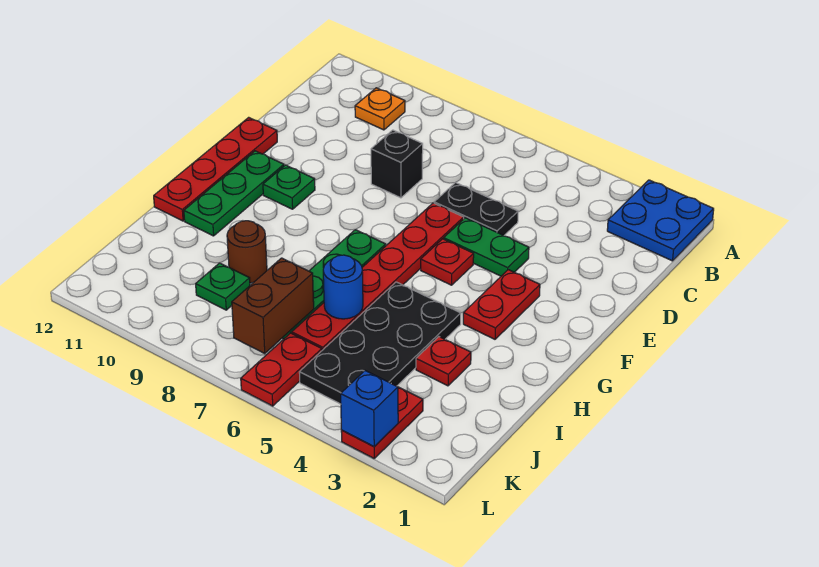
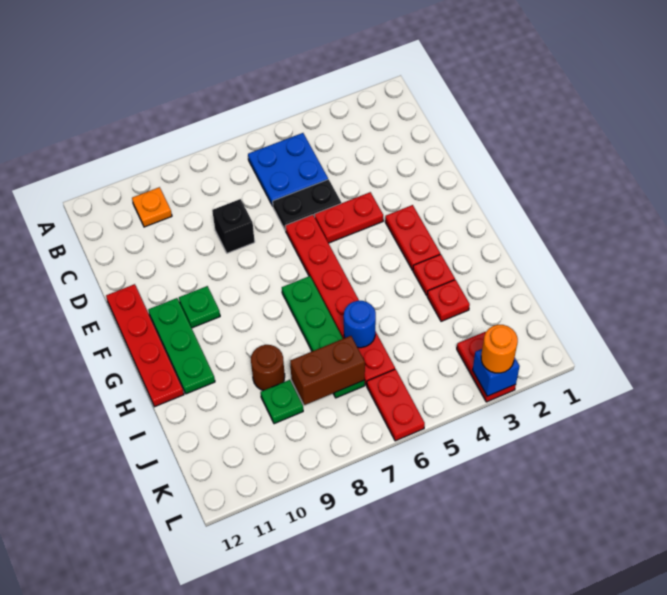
blue plate A1:B2 level 1 -> blue plate B5:C6 level 1
green plate E4:E5 level 1 -> red plate E4:E5 level 1
red plate F5 level 1 -> red plate H3 level 1
black plate H4:K5 level 1 -> none
brown brick J7:K7 level 2 -> brown brick J7:J8 level 2
none -> orange round brick L3 level 3

